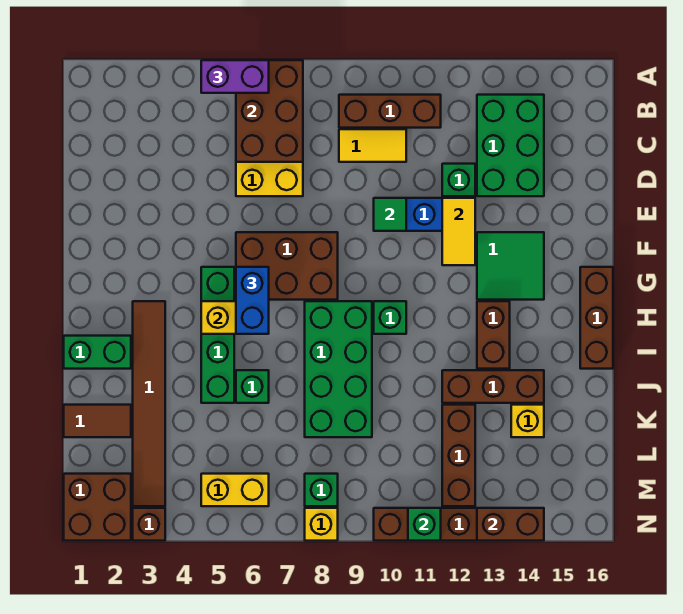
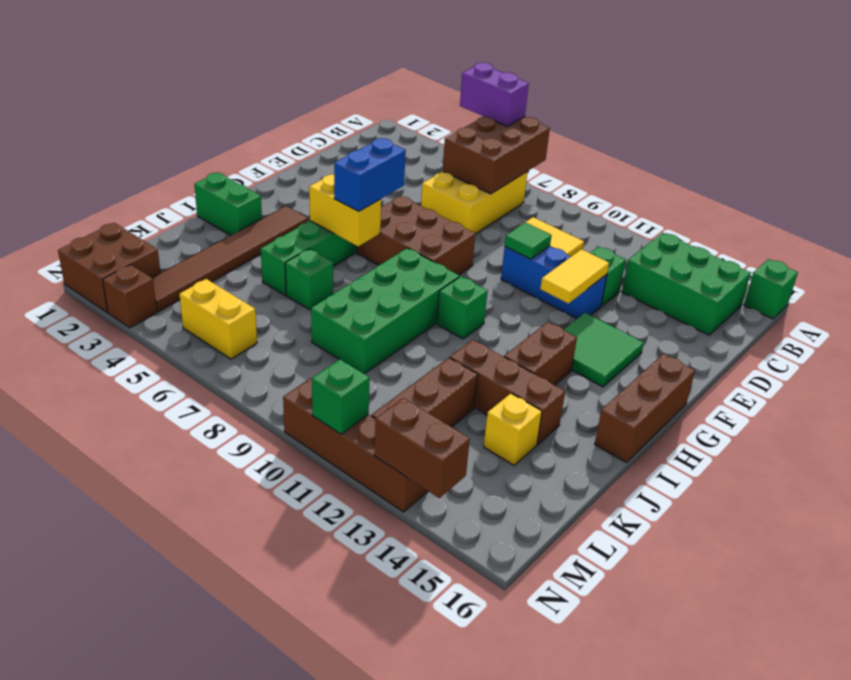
brown brick B9:B11 level 1 -> none
green brick B13:D14 level 1 -> green brick B13:C15 level 1
brown tile K1:K2 level 1 -> none
green brick M8 level 1 -> green brick A16 level 1
yellow brick N8 level 1 -> none

